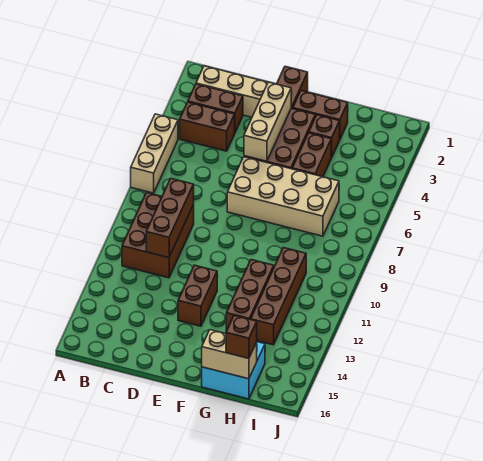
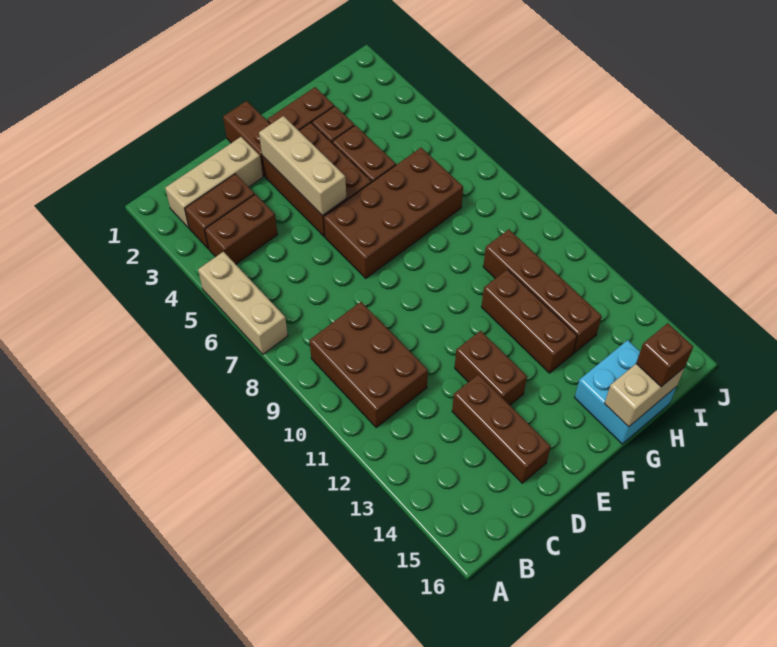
brown brick C9:C11 level 2 -> brown brick D13:D15 level 1
tan brick E6:H7 level 1 -> brown brick E6:H7 level 1

